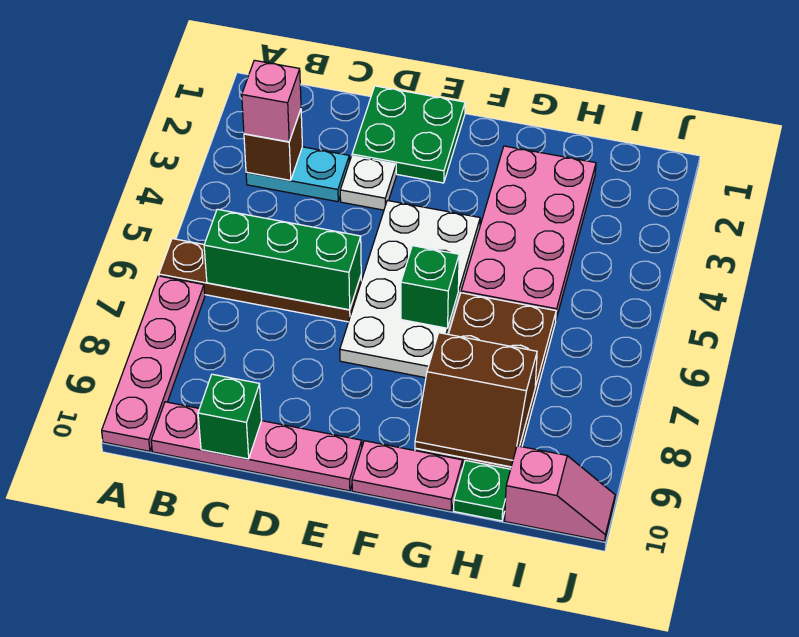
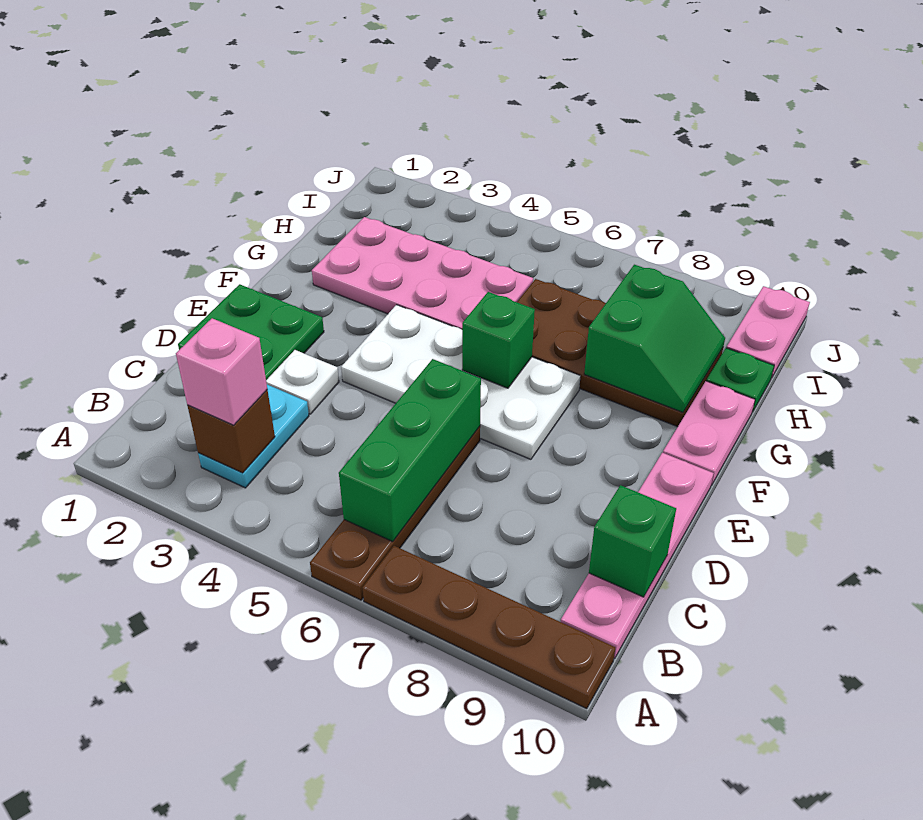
pink plate A7:A10 level 1 -> brown plate A7:A10 level 1
brown slope G8:H9 level 2 top 8 -> green slope G8:H9 level 2 top 8
pink slope I10:J10 level 1 top I -> pink plate I10:J10 level 1

